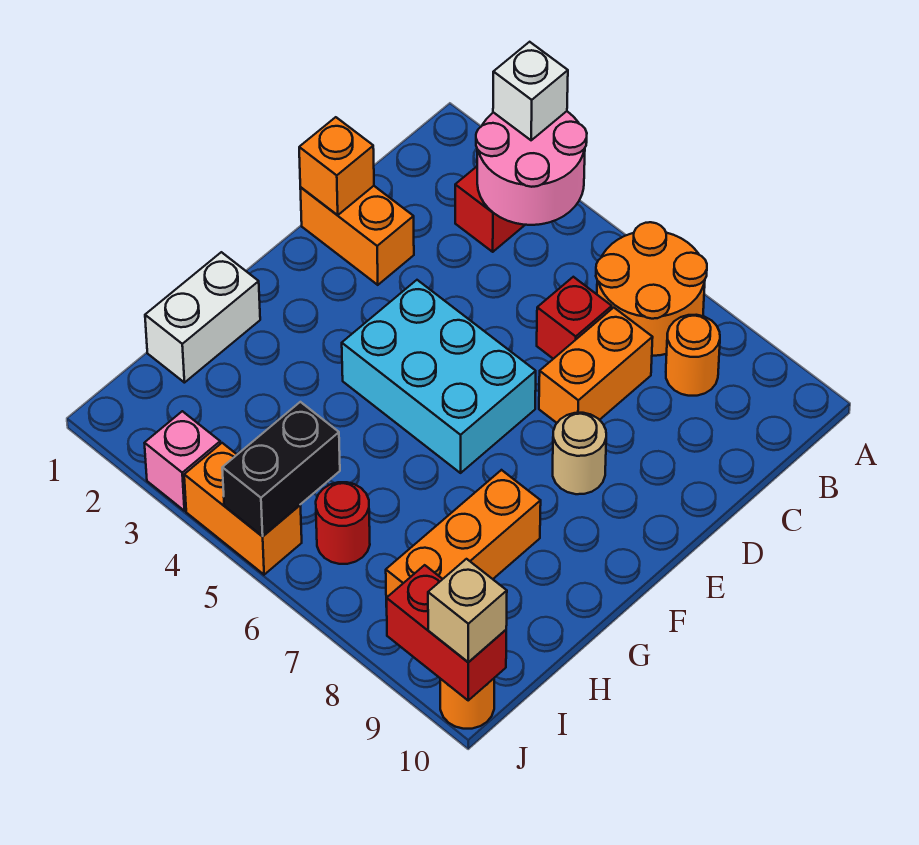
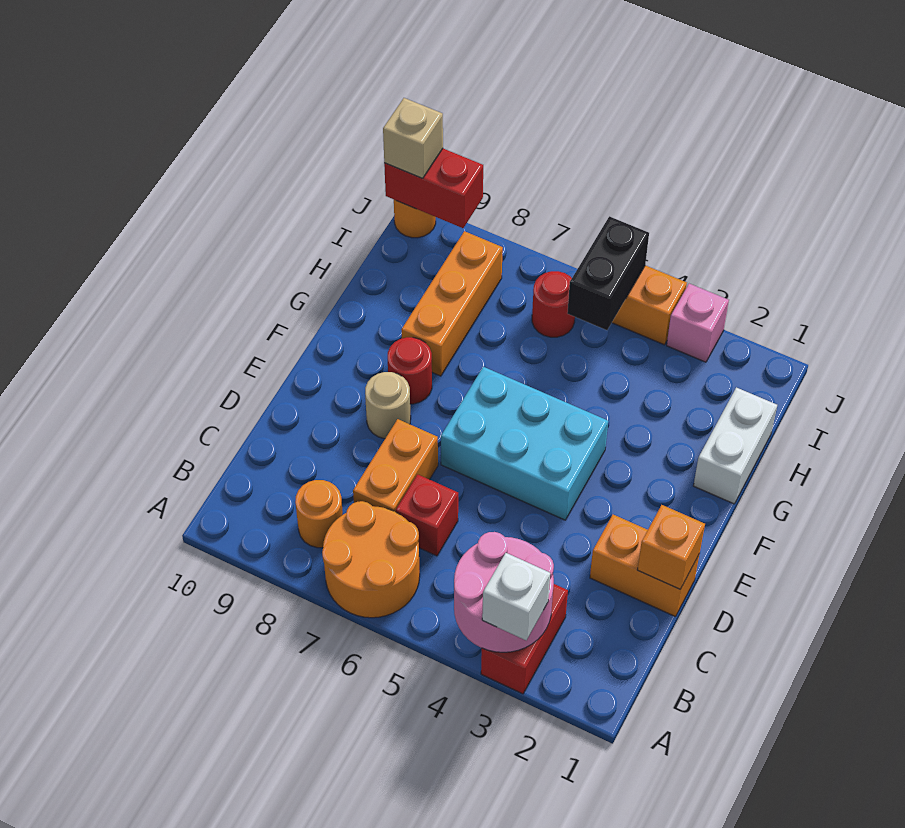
none -> red round brick F8 level 1

